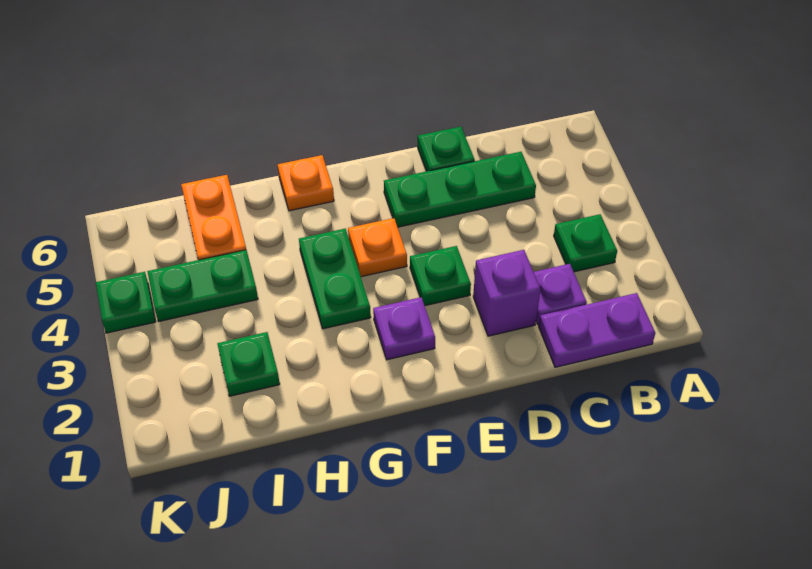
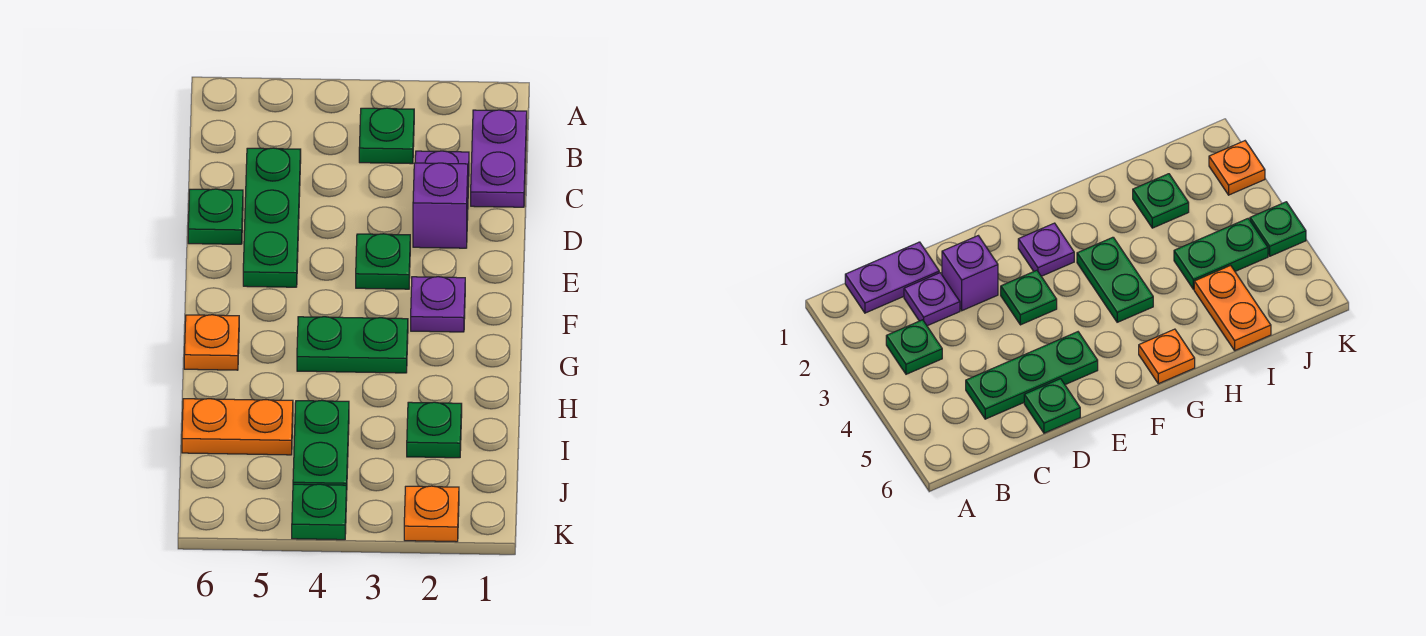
orange plate F4 level 1 -> orange plate K2 level 1

